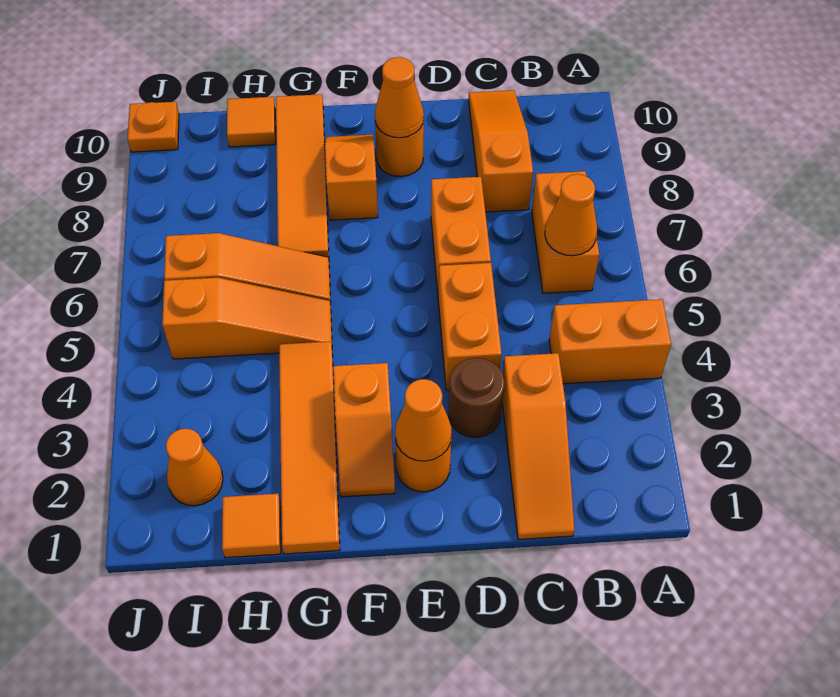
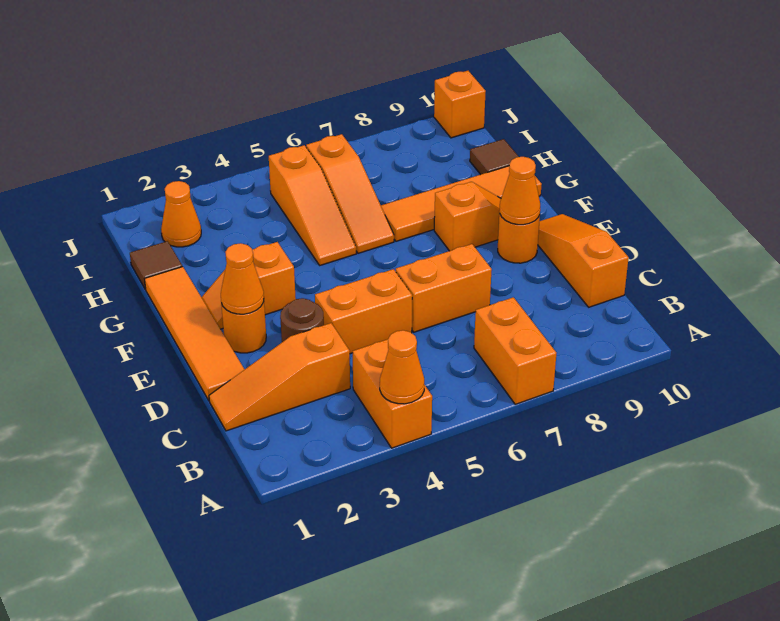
orange brick B6:B7 level 1 -> orange brick A7:B7 level 1
orange cone B6 level 2 -> orange cone A4 level 2
orange slope C8:C10 level 1 top 8 -> orange slope C10:E10 level 1 top C
orange tile G1:G4 level 1 -> orange tile D1:G1 level 1
orange tile H1 level 1 -> brown tile H1 level 1
orange tile H10 level 1 -> brown tile H10 level 1
orange plate J10 level 1 -> orange brick J10 level 1

